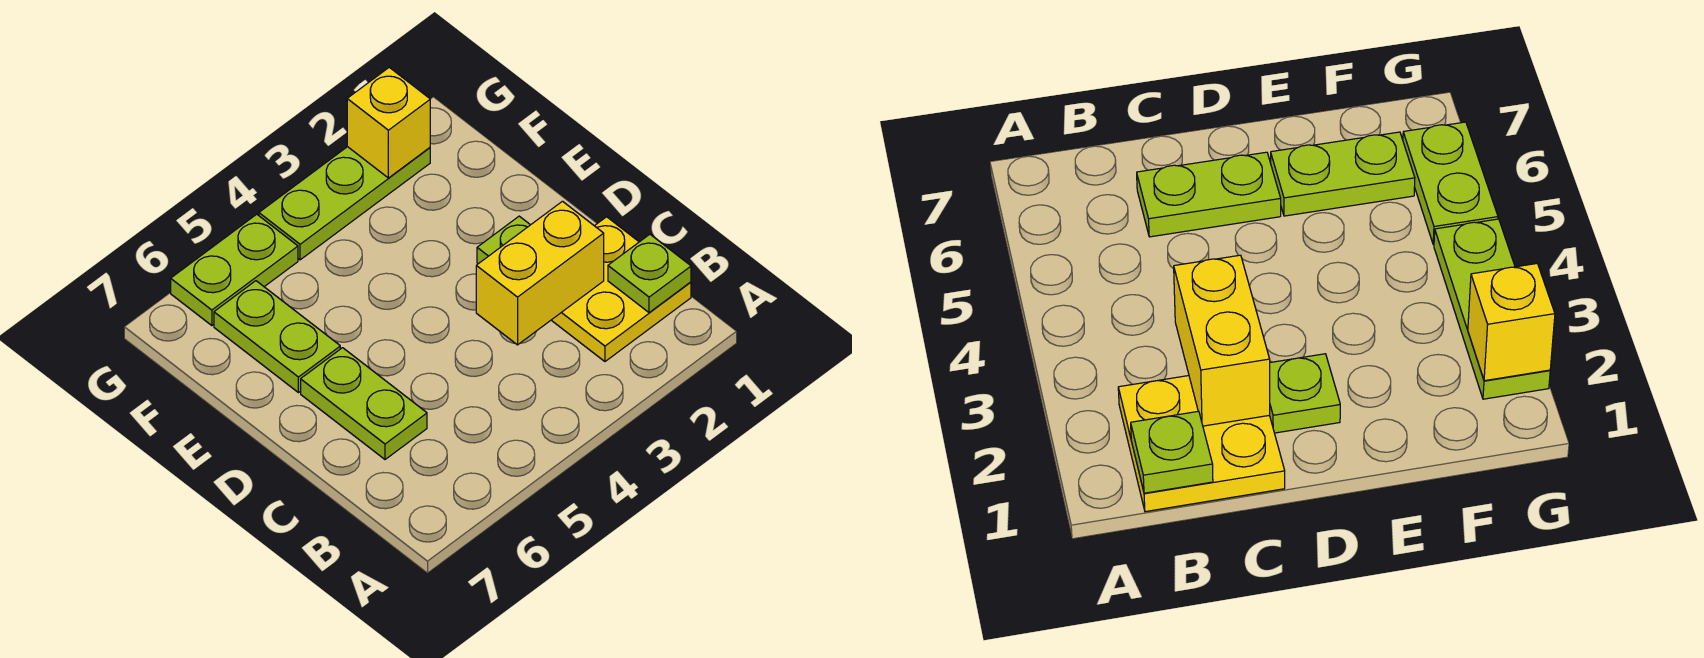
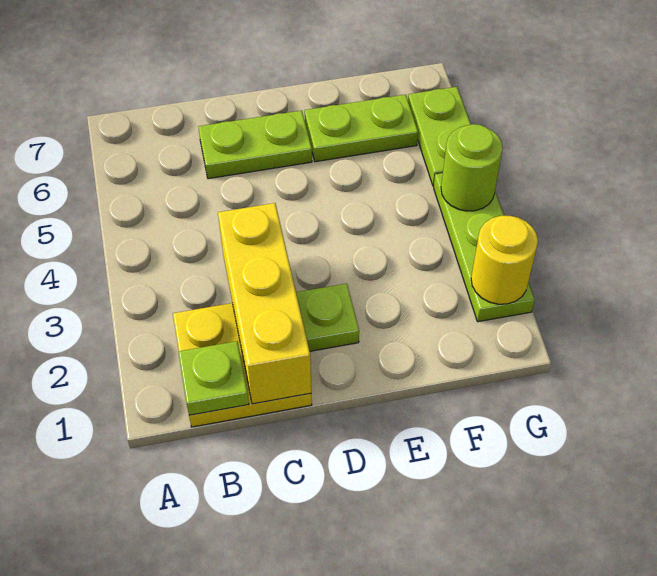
yellow brick C2:C3 level 2 -> yellow brick C1:C3 level 2
yellow brick G2 level 2 -> yellow round brick G2 level 2
none -> lime round brick G4 level 2

